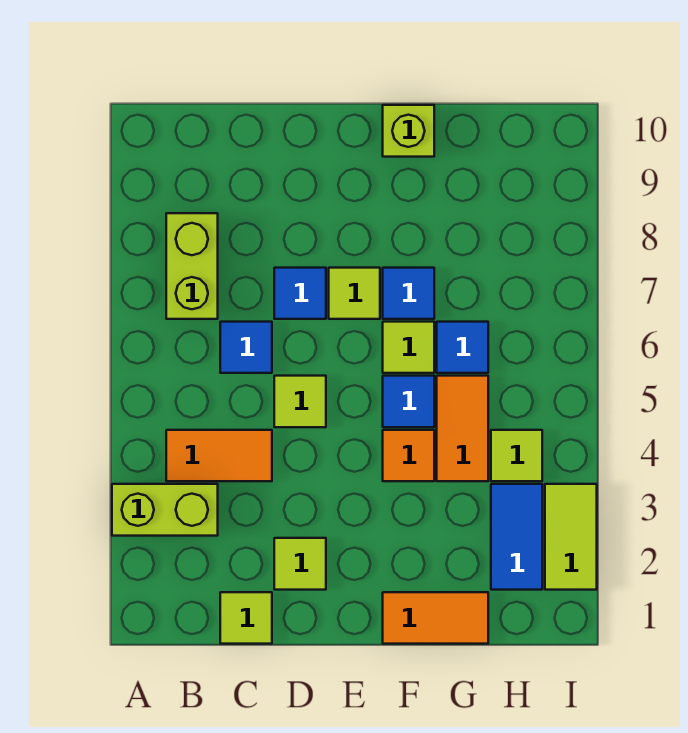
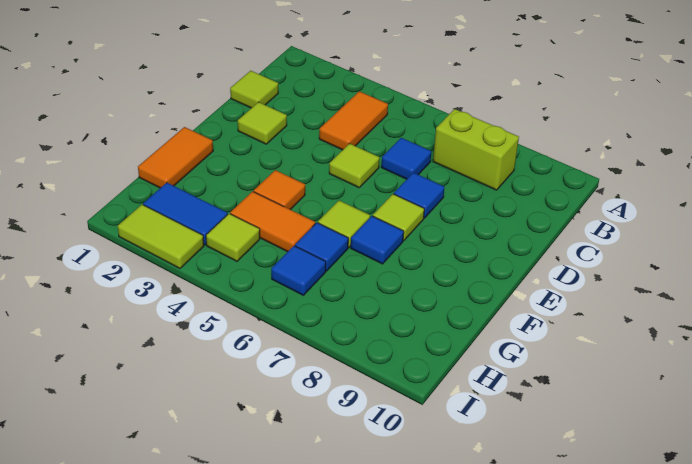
lime brick A3:B3 level 1 -> none
blue tile F5 level 1 -> blue tile H6 level 1
lime brick F10 level 1 -> none

